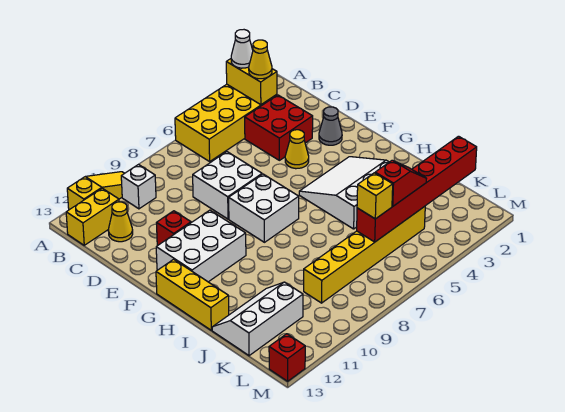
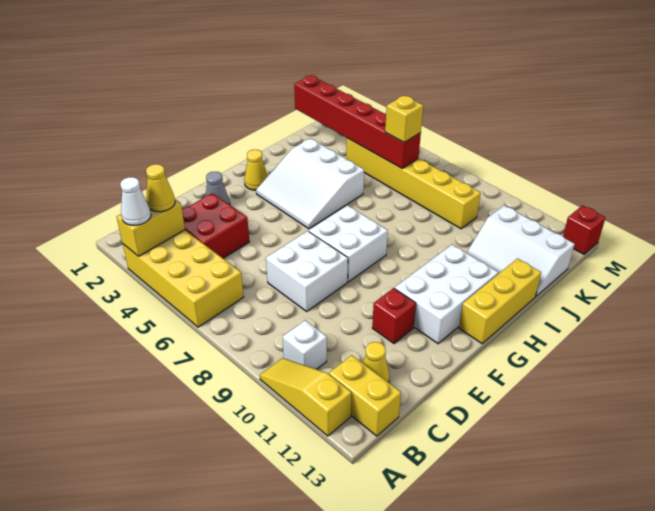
yellow cone E4 level 1 -> yellow cone G2 level 1
white brick F10:G12 level 1 -> white brick F11:H12 level 1
red slope K4:K5 level 3 top 5 -> none

